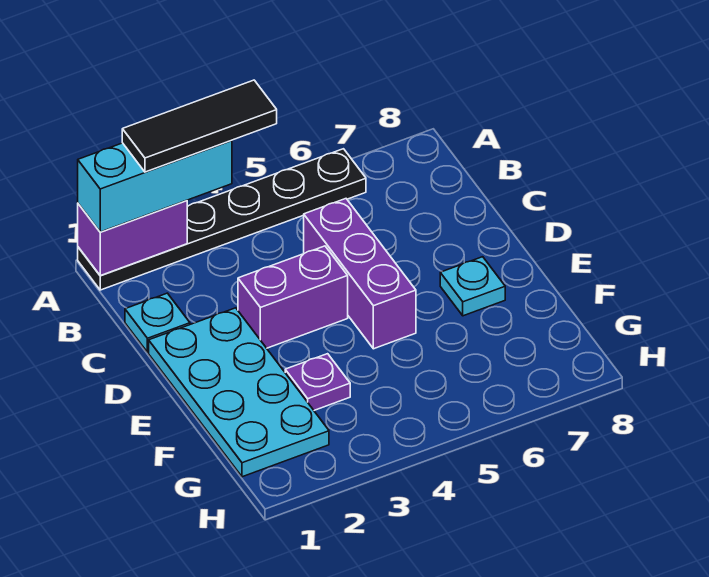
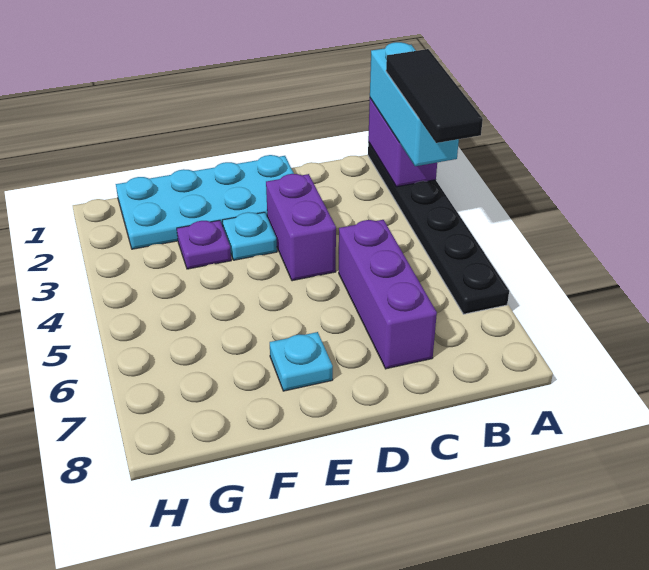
cyan plate C1 level 1 -> cyan plate E3 level 1
purple brick C5:E5 level 1 -> purple brick C5:C7 level 1

